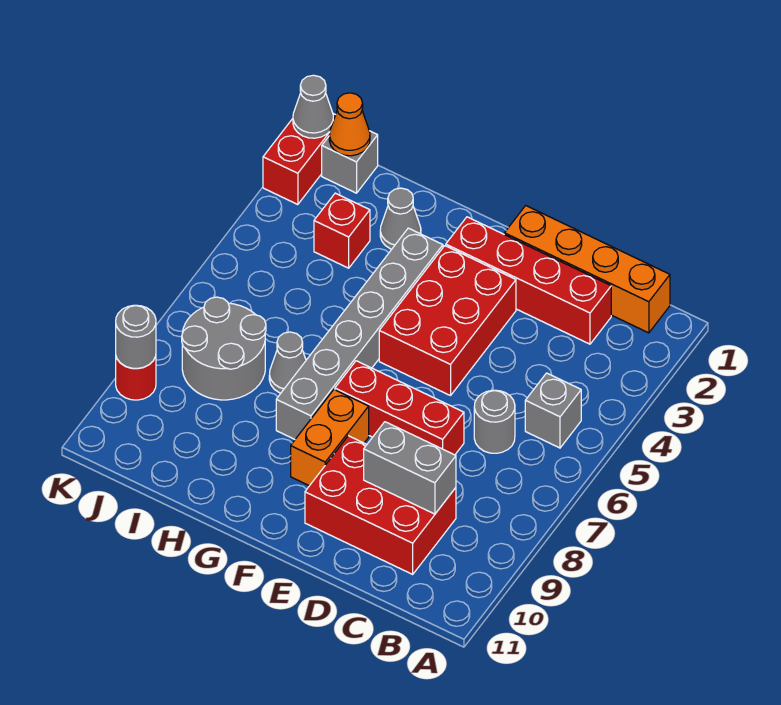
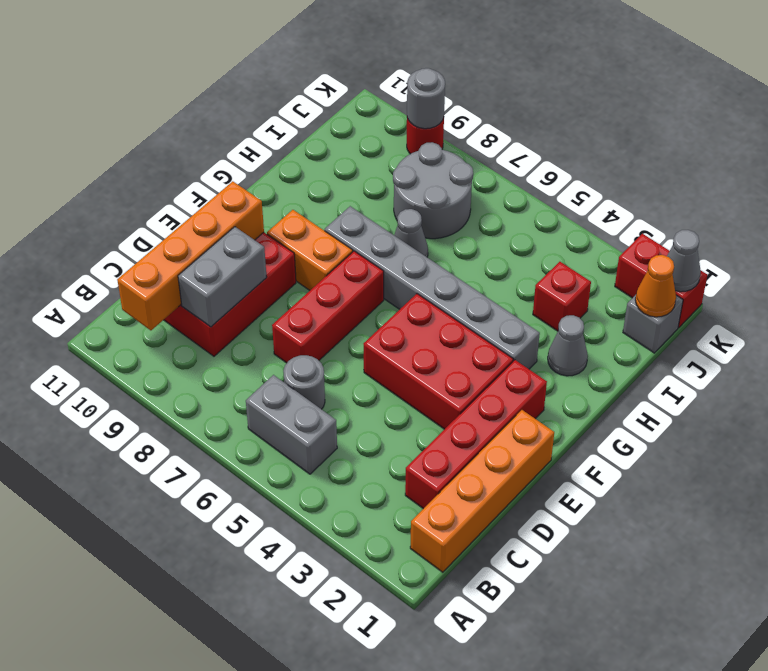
grey brick B5 level 1 -> grey brick B5:B6 level 1
none -> orange brick B10:E10 level 2

